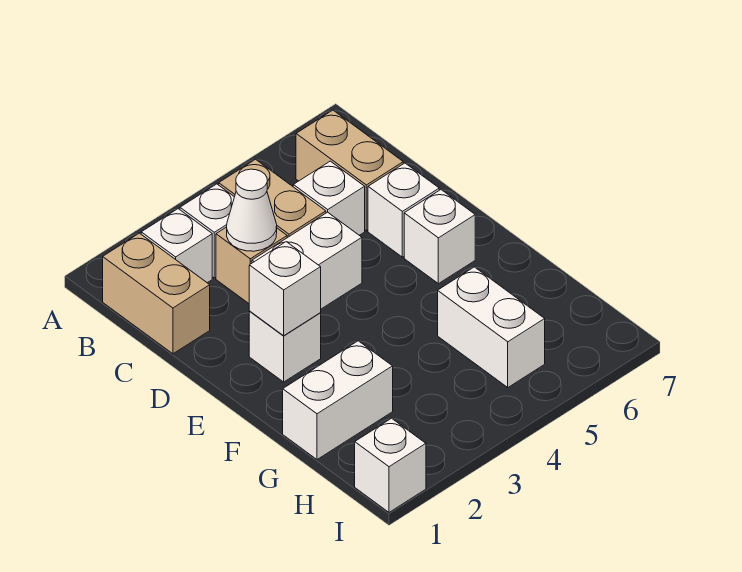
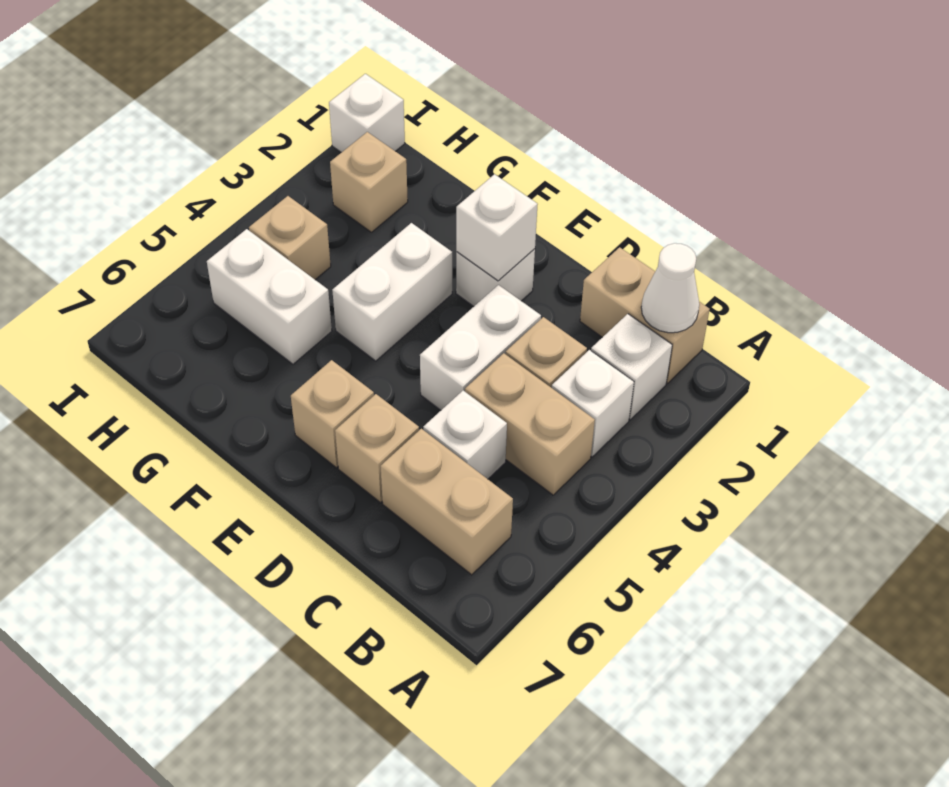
white cone C3 level 2 -> white cone B1 level 2
white brick D6 level 1 -> tan brick D6 level 1
white brick E6 level 1 -> tan brick E6 level 1
white brick G1:G2 level 1 -> white brick F3:F4 level 1
none -> tan brick H2 level 1
none -> tan brick H4 level 1

